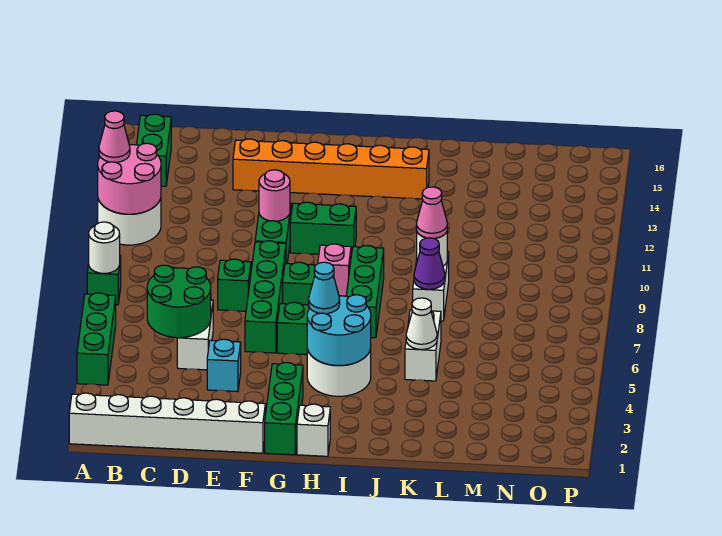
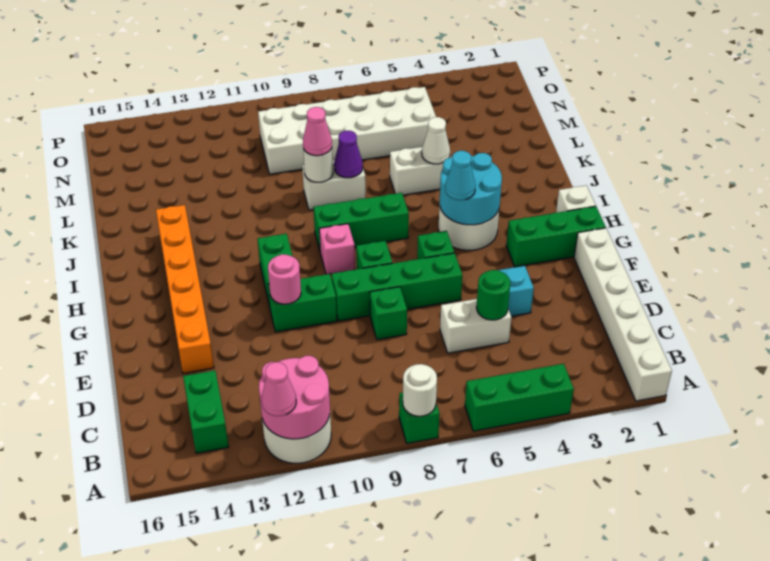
green brick B14:B15 level 1 -> green brick B14:C14 level 1
green round brick C5:D6 level 2 -> green round brick D5 level 2
none -> white brick M5:N10 level 1

